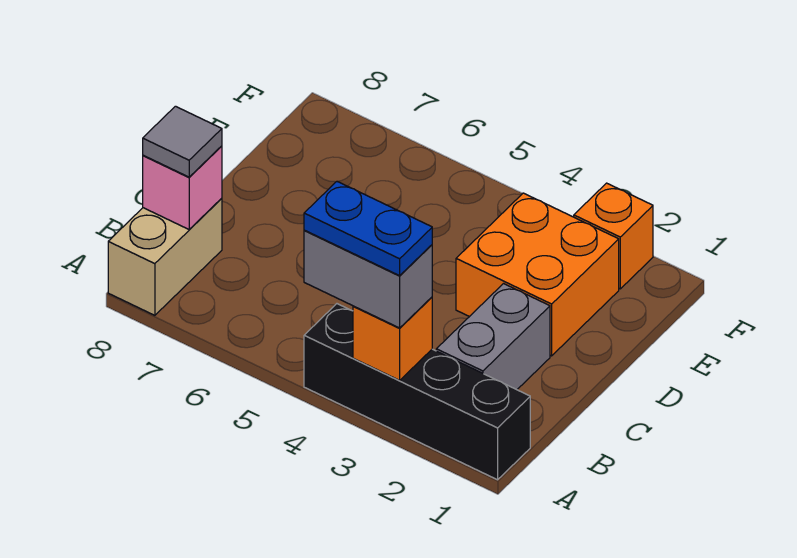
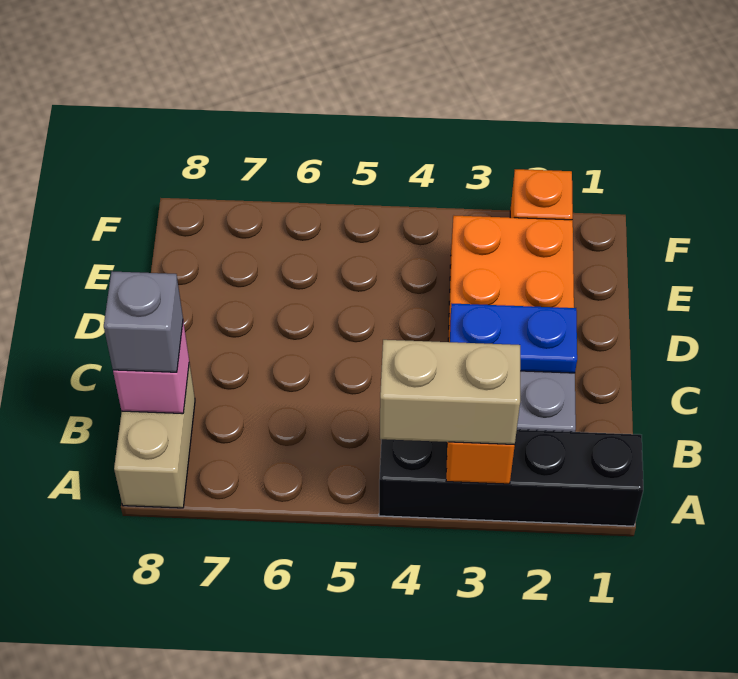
grey brick A3:A4 level 3 -> tan brick A3:A4 level 3
blue plate A3:A4 level 4 -> blue plate C2:C3 level 2
grey tile B8 level 3 -> grey brick B8 level 3

